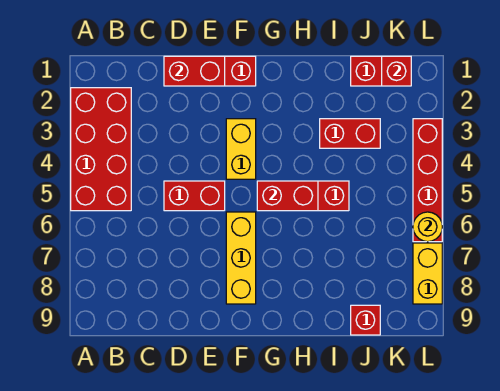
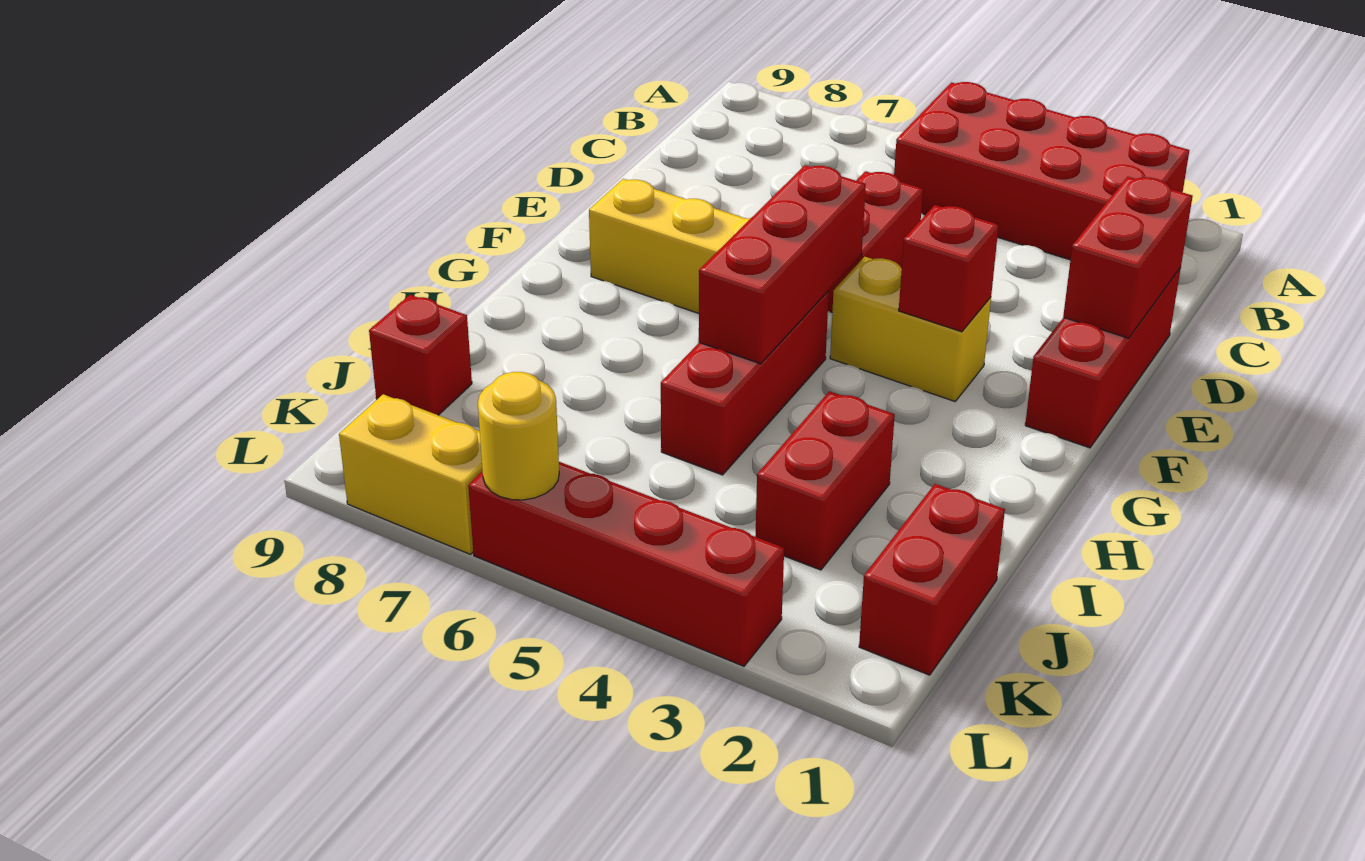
red brick G5:H5 level 2 -> red brick F5:H5 level 2
red brick K1 level 2 -> red brick F3 level 2

